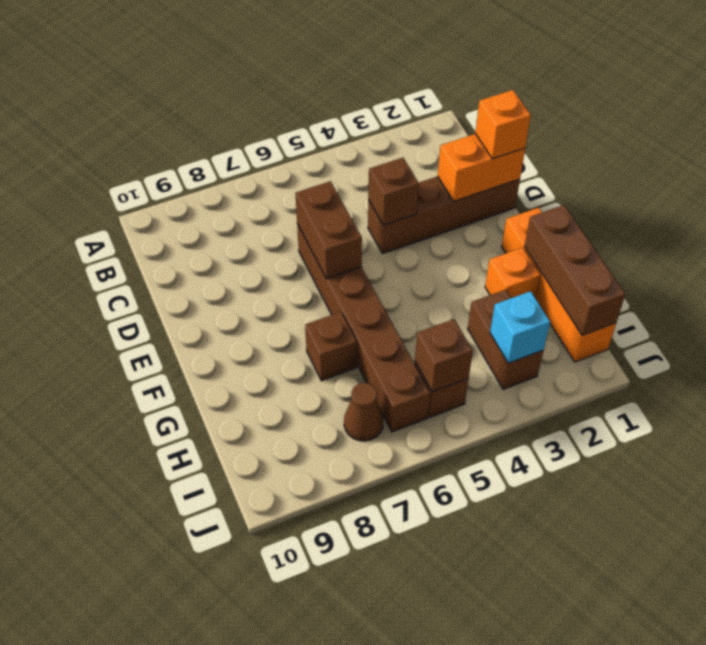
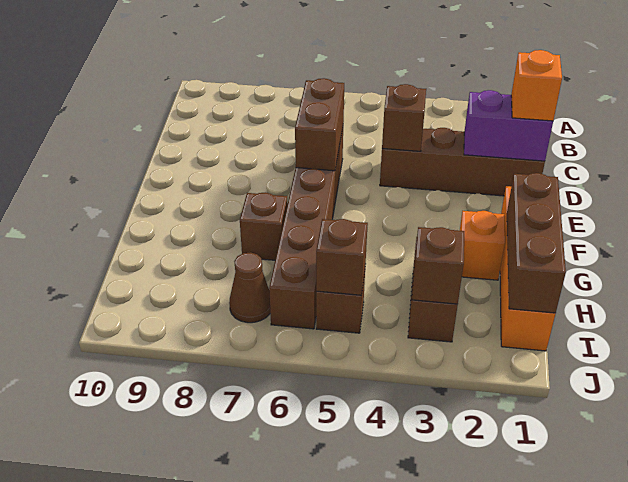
orange brick D1:D2 level 2 -> purple brick D1:D2 level 2
cyan brick I3 level 2 -> brown brick I3 level 2

